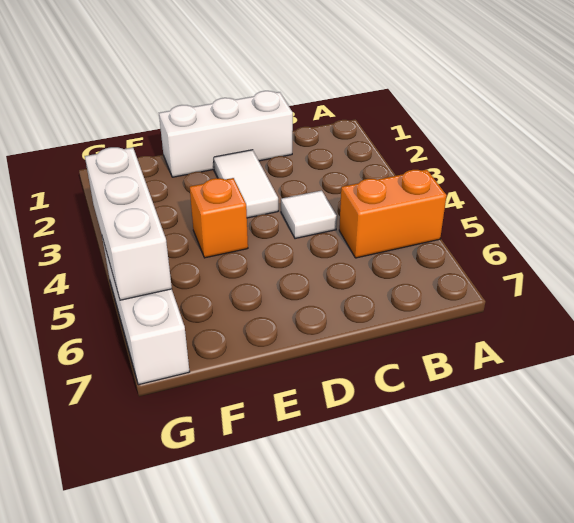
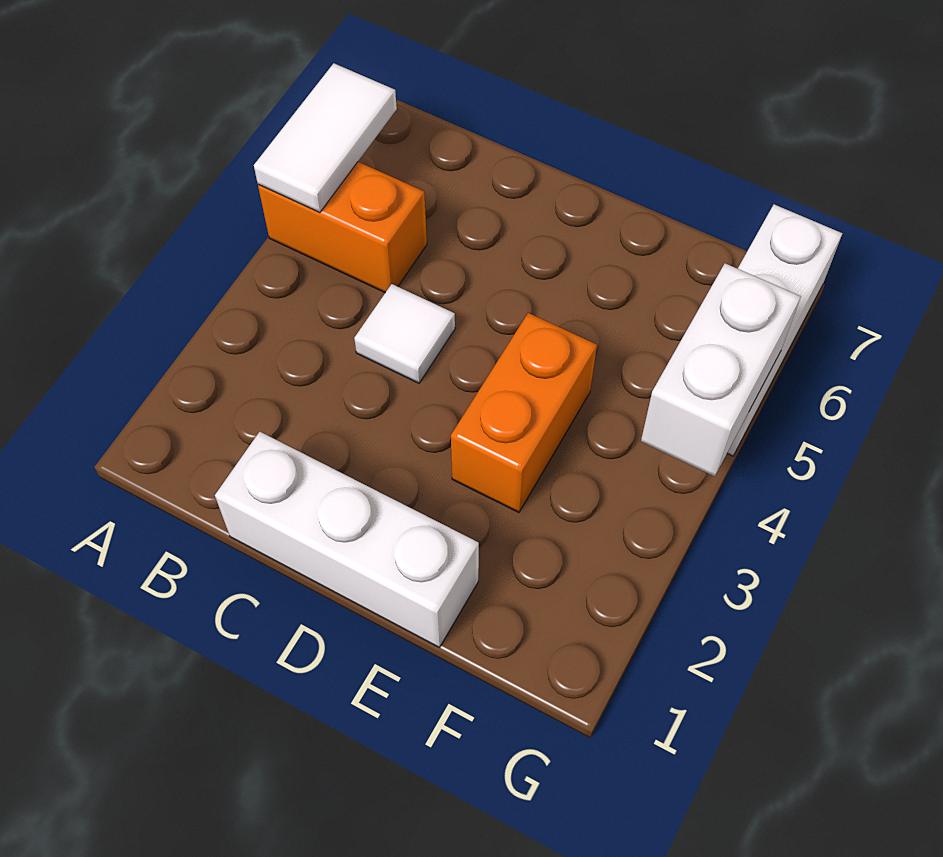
white tile D2:D3 level 1 -> white tile A5:A6 level 2
orange brick E4 level 1 -> orange brick E3:E4 level 1
white brick G4:G6 level 2 -> white brick G4:G5 level 2

